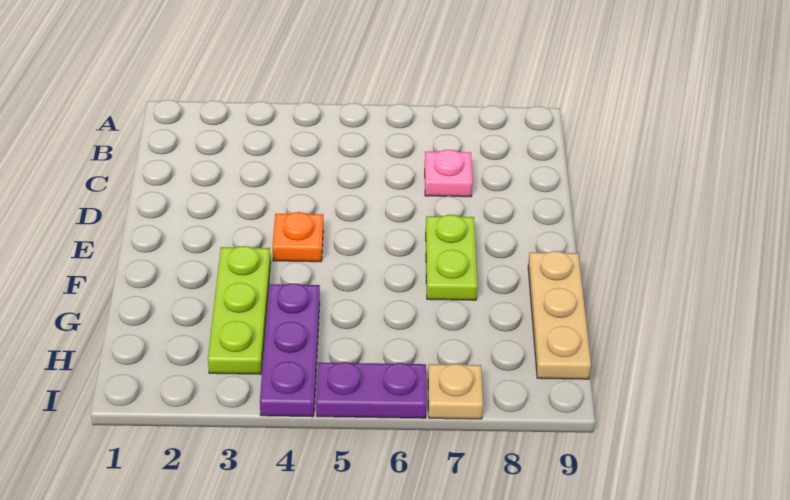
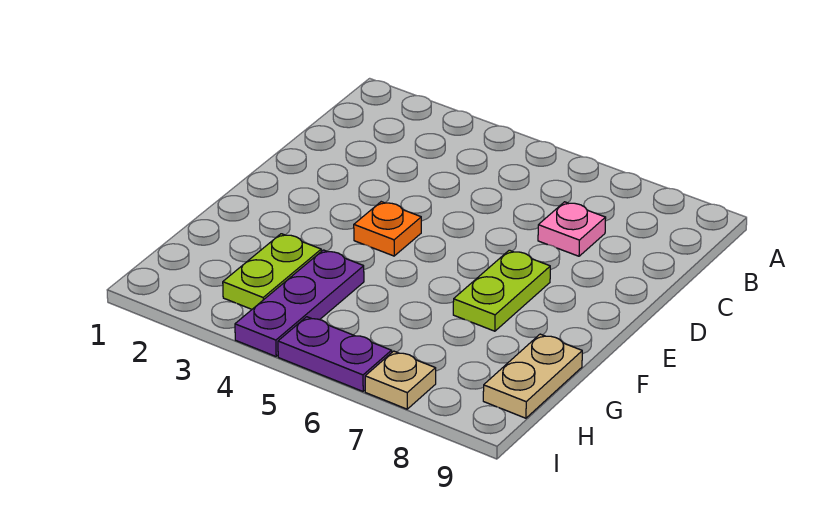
lime plate F3:H3 level 1 -> lime plate G3:H3 level 1
tan plate F9:H9 level 1 -> tan plate G9:H9 level 1

